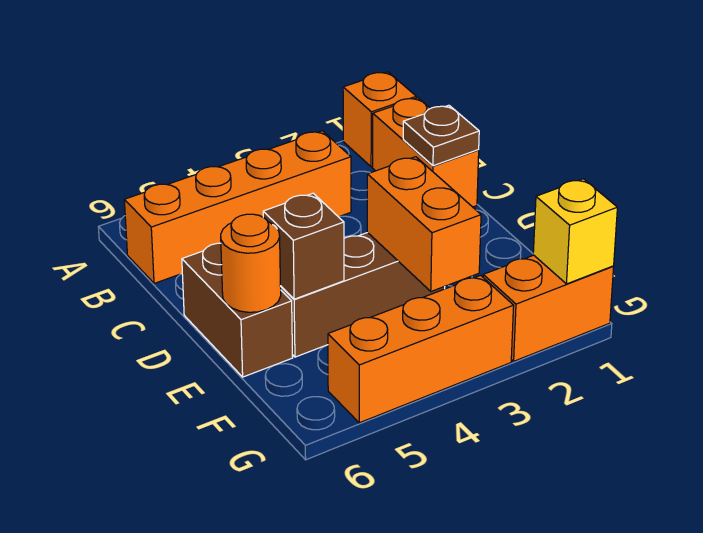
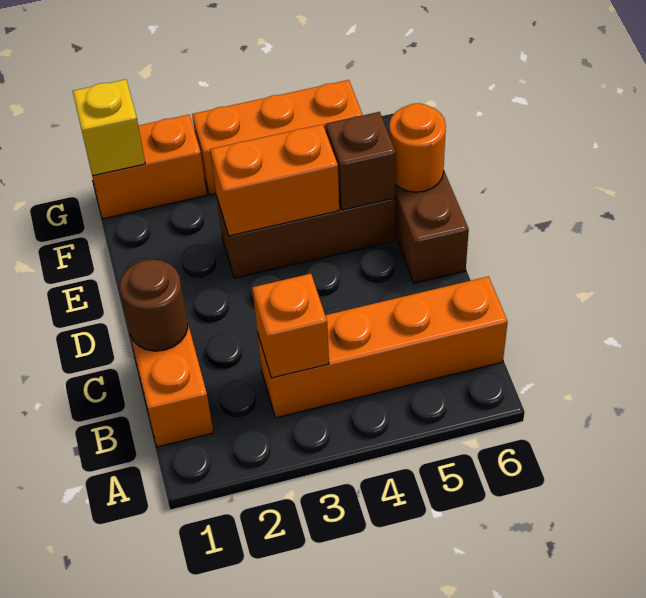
orange brick A1 level 1 -> orange brick B3 level 2
brown plate C1 level 2 -> brown round brick C1 level 2
orange brick E3:F3 level 2 -> orange brick E3:E4 level 2

